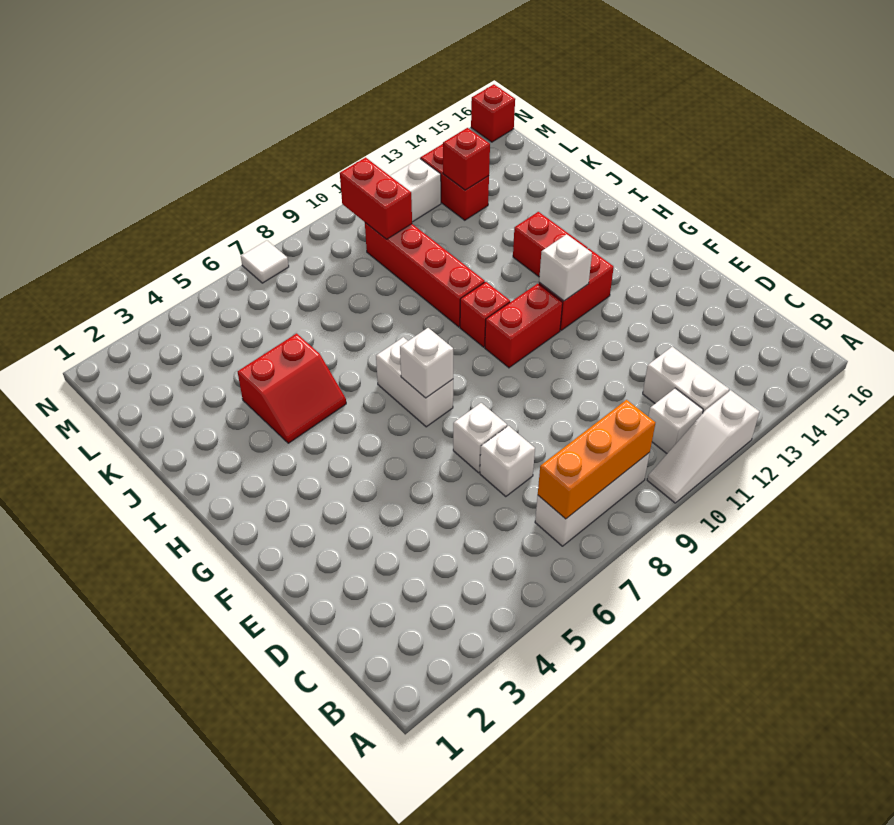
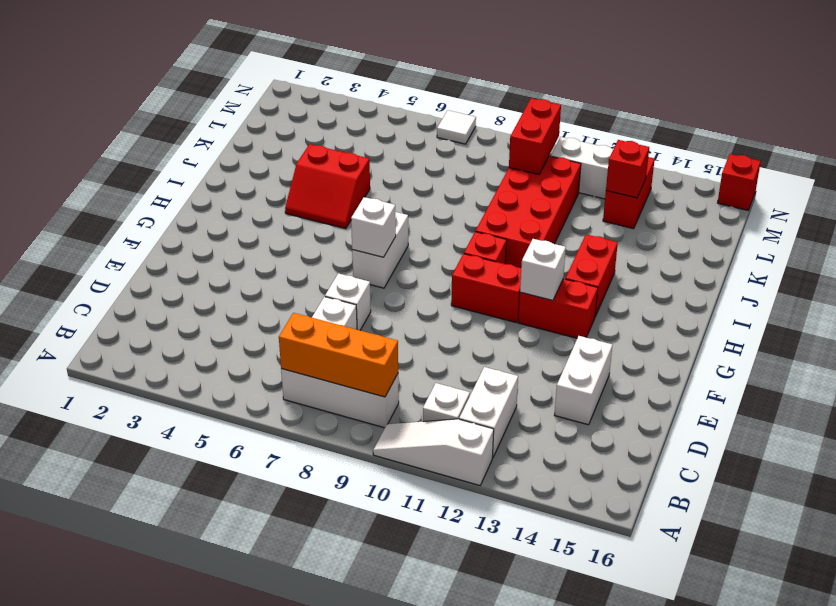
none -> white brick D14:E14 level 1
red brick I10:L10 level 1 -> red brick I10:L11 level 1

